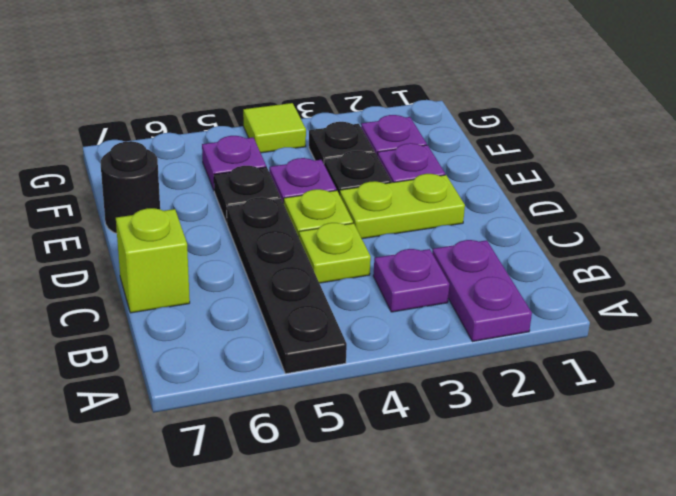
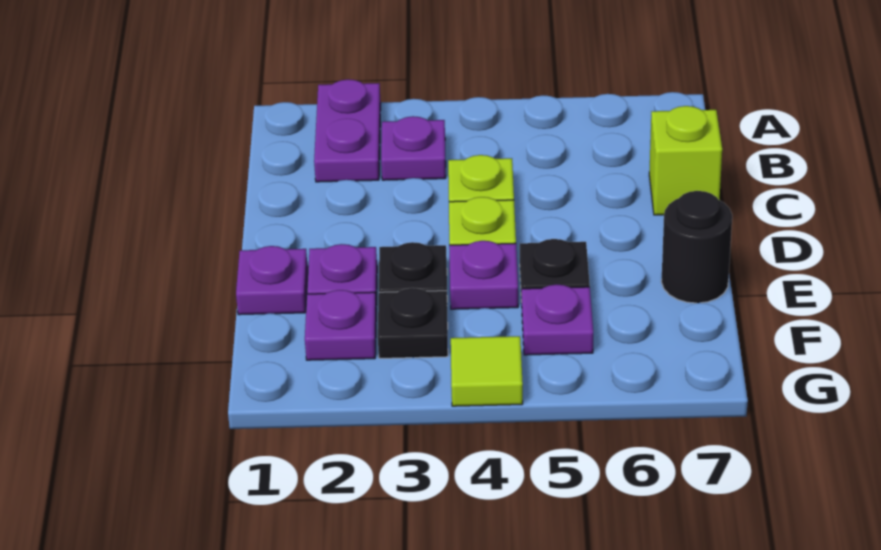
black plate A5:D5 level 1 -> none
lime plate D2:D3 level 1 -> none
none -> purple plate E1 level 1

